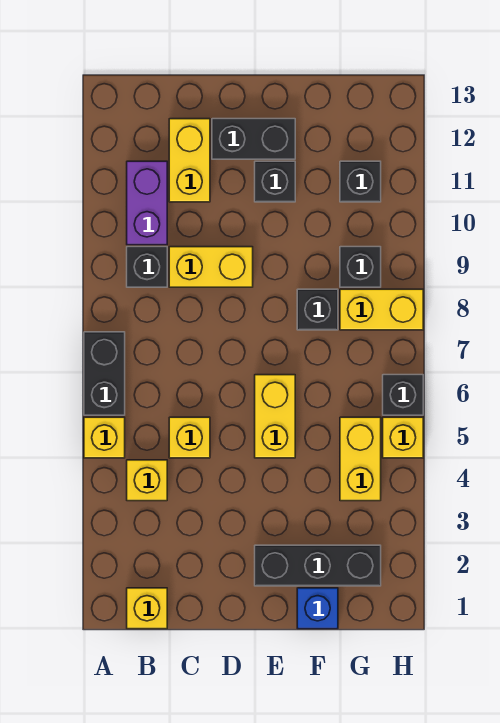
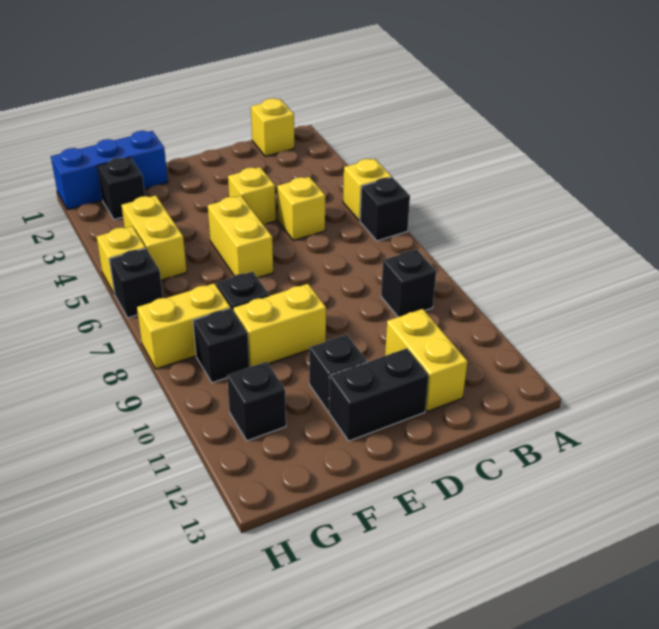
black brick A6:A7 level 1 -> black brick A6 level 1
yellow brick B4 level 1 -> yellow brick D4 level 1
purple brick B10:B11 level 1 -> none
yellow brick C9:D9 level 1 -> yellow brick E9:F9 level 1
black brick E2:G2 level 1 -> black brick G2 level 1
blue brick F1 level 1 -> blue brick F1:H1 level 1

